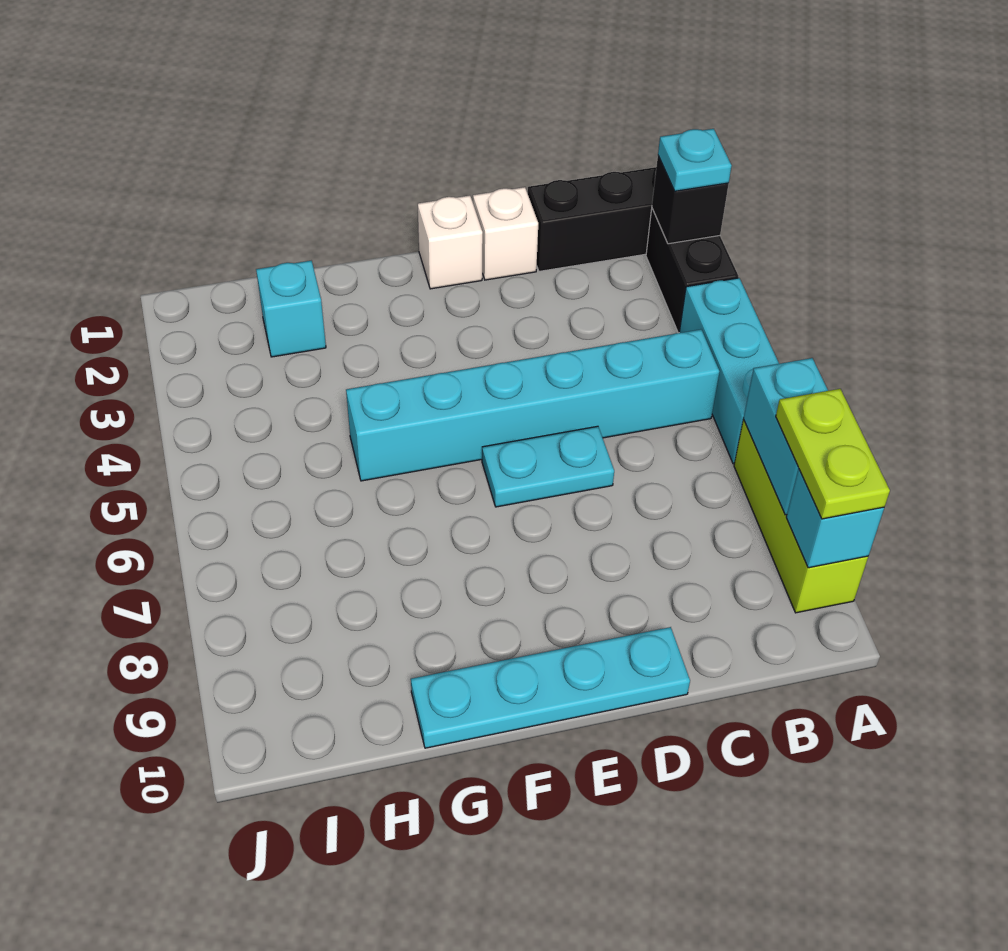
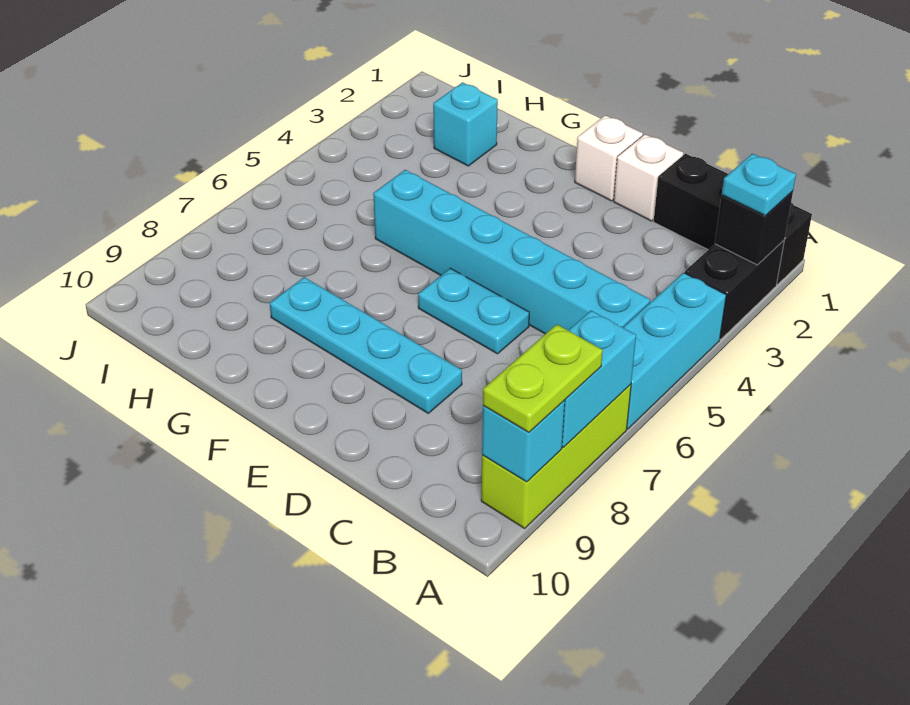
cyan plate D10:G10 level 1 -> cyan plate D8:G8 level 1

